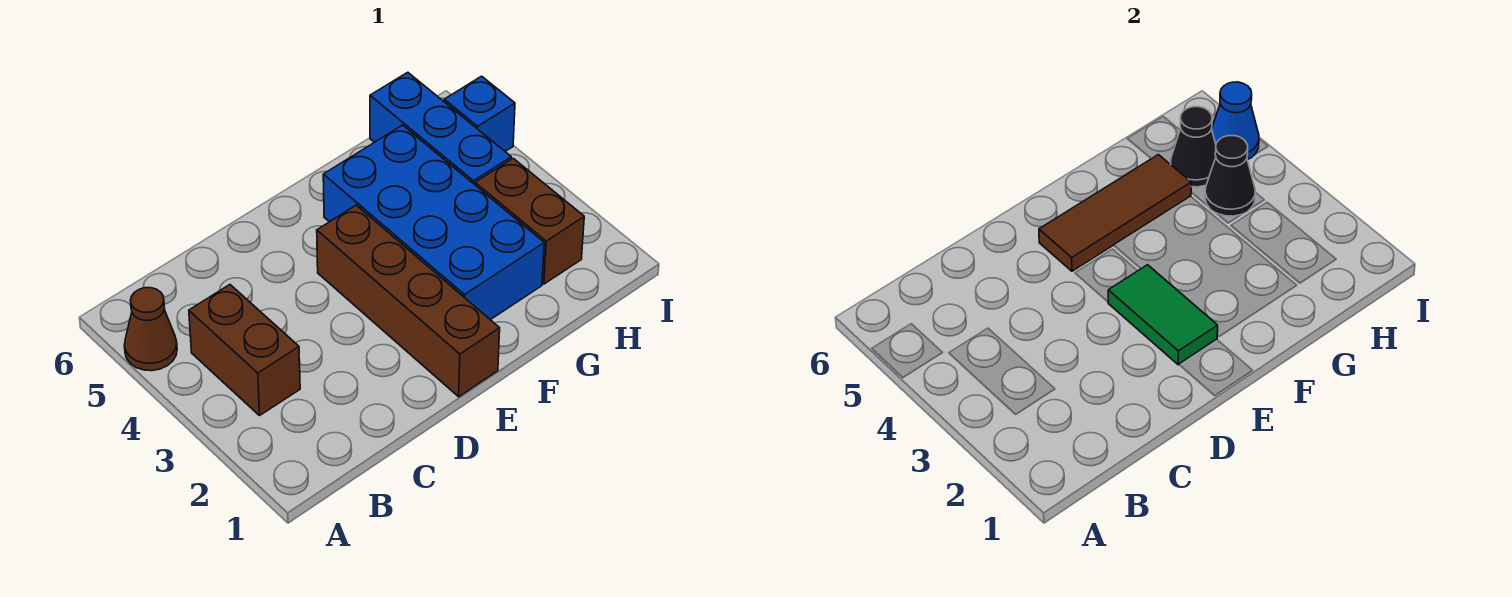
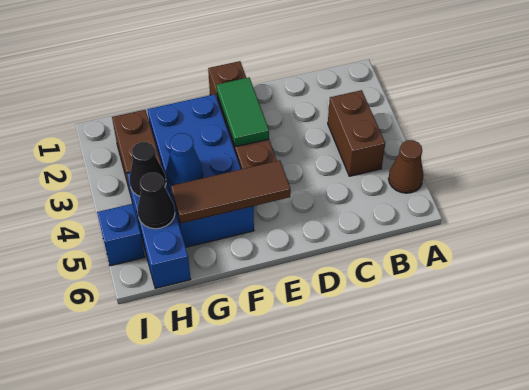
blue cone I5 level 2 -> blue cone G4 level 2

